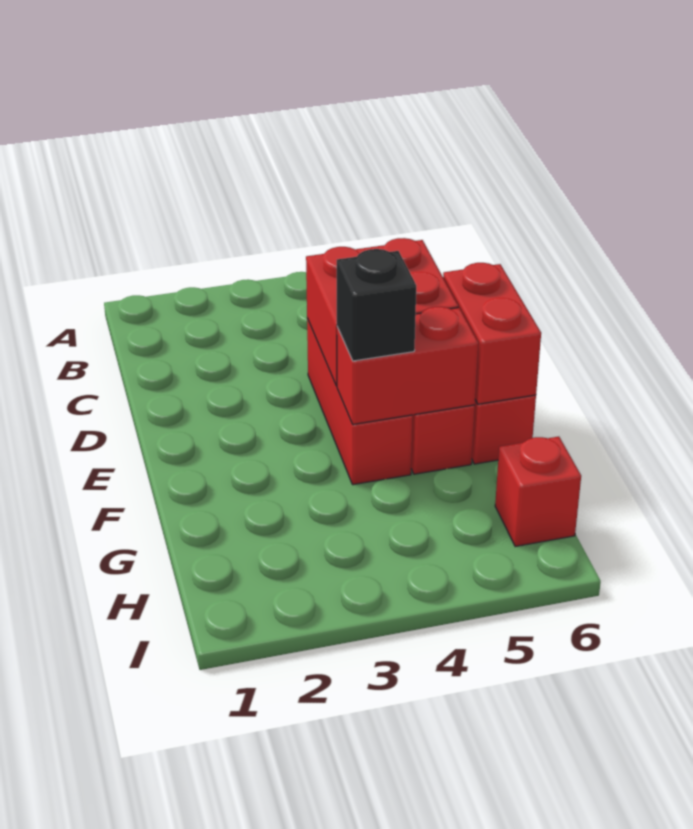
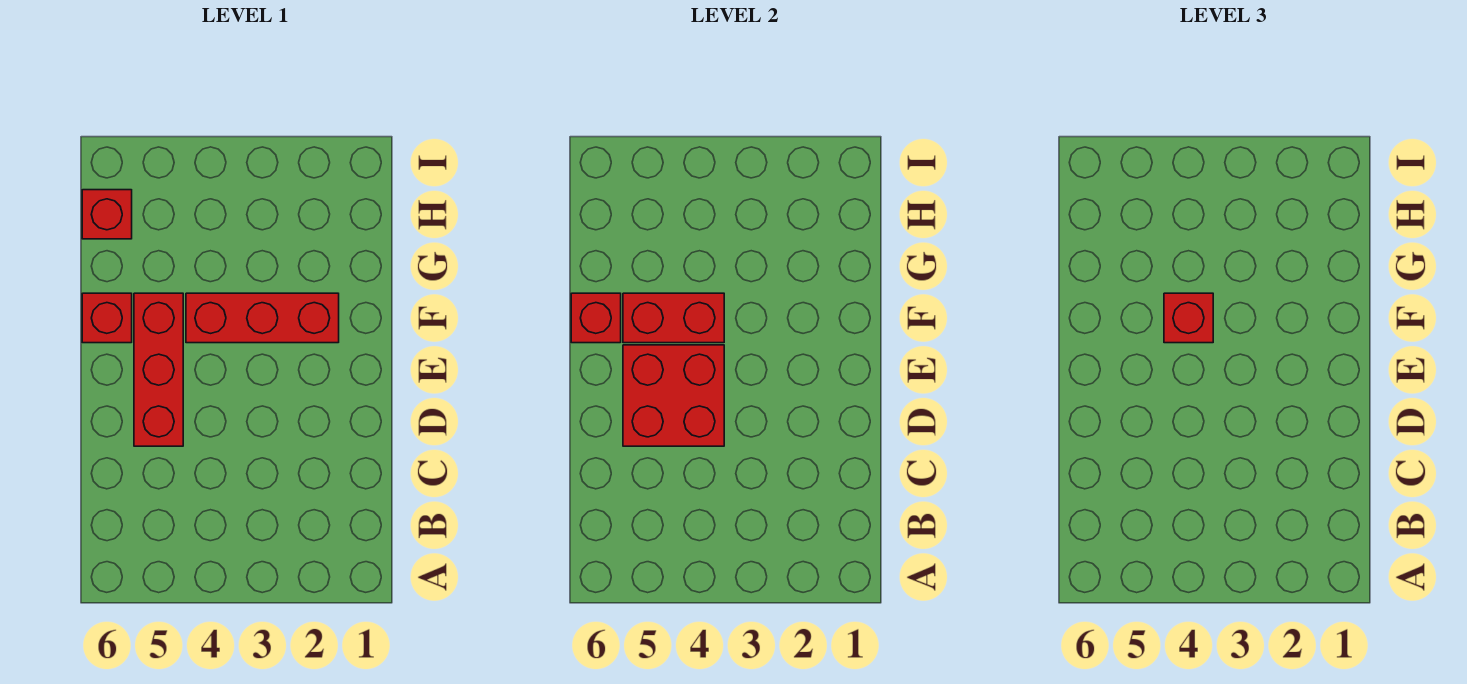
red brick D4:F4 level 1 -> red brick F2:F4 level 1
red brick E6:F6 level 2 -> red brick F6 level 2
black brick F4 level 3 -> red brick F4 level 3

